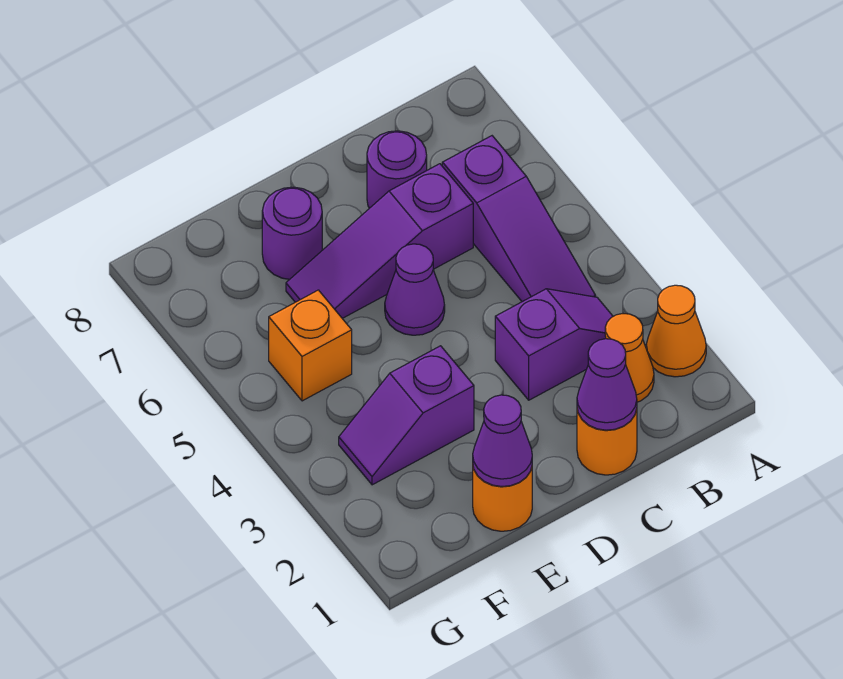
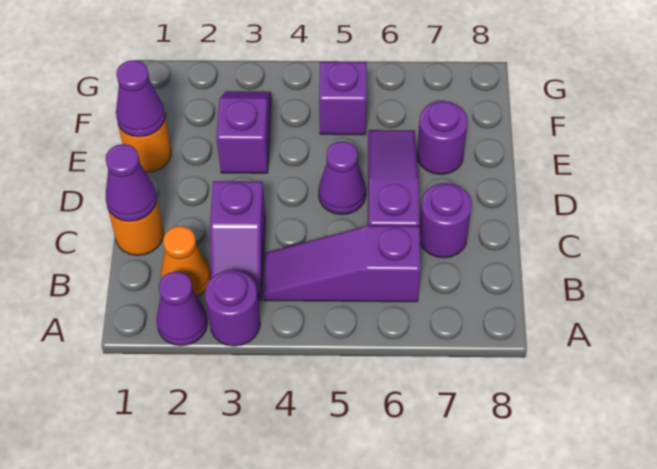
orange cone A2 level 1 -> purple cone A2 level 1
none -> purple round brick A3 level 1
orange brick F5 level 1 -> purple brick F5 level 1

